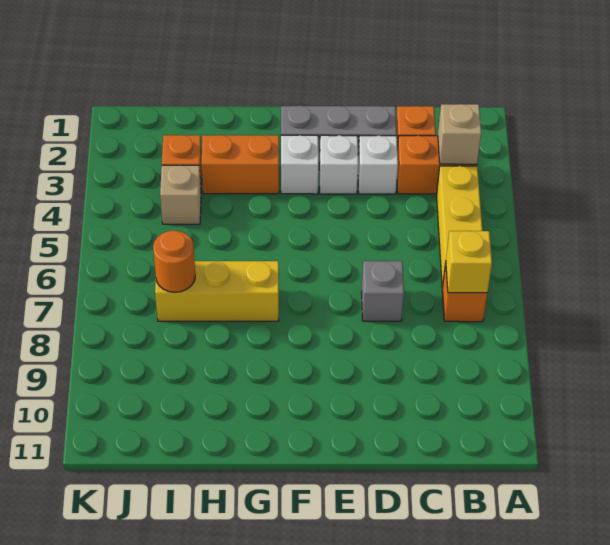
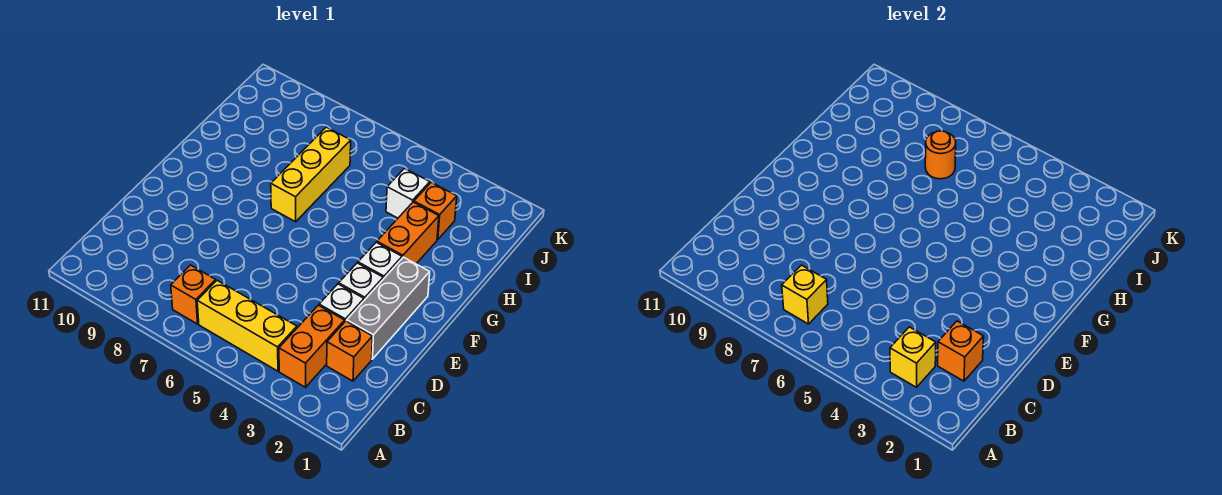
tan brick B3 level 2 -> yellow brick B3 level 2
none -> orange brick C2 level 2
grey brick D7 level 1 -> none
tan brick I4 level 1 -> white brick I4 level 1

